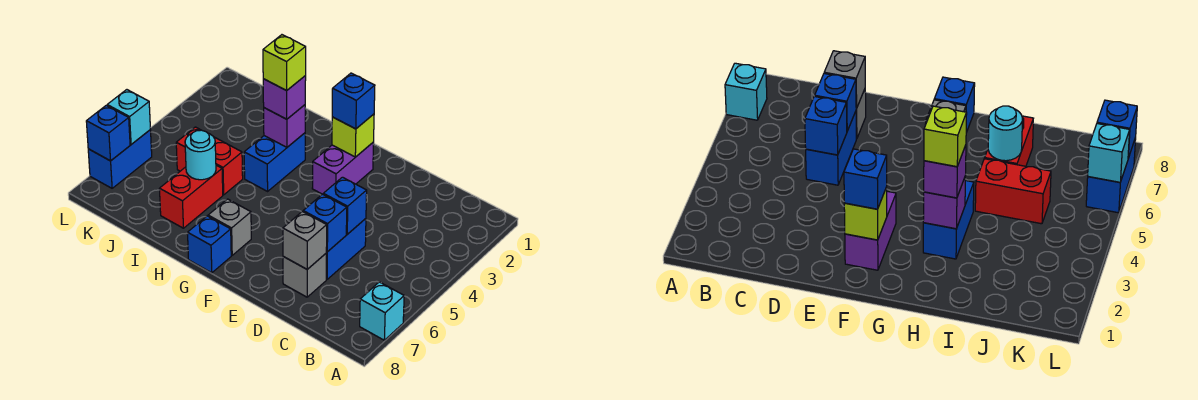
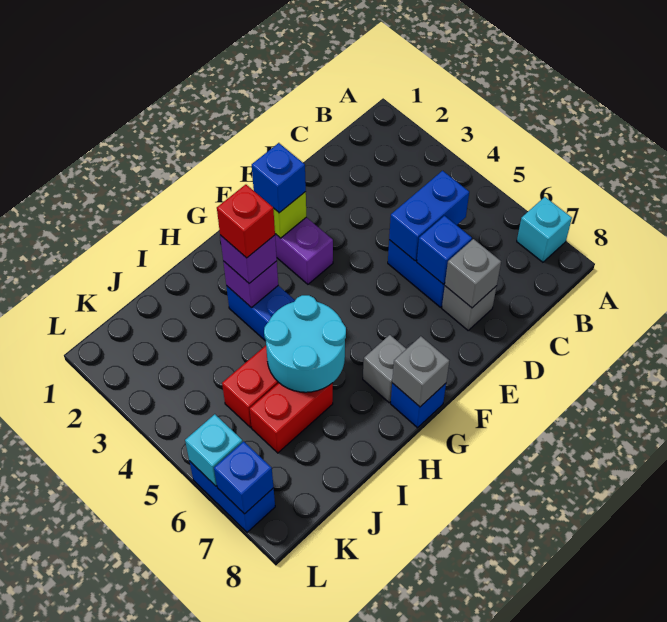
blue brick D5 level 2 -> blue brick C5:D5 level 2
none -> grey brick G8 level 2
lime brick H3 level 4 -> red brick H3 level 4
red brick I6:I7 level 1 -> red brick I6:J6 level 1
cyan round brick I6 level 2 -> cyan round brick H5:I6 level 2

